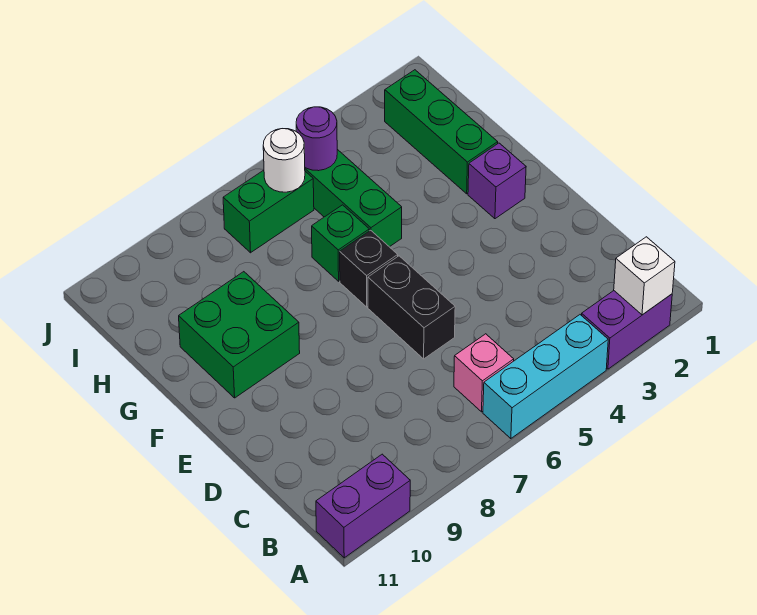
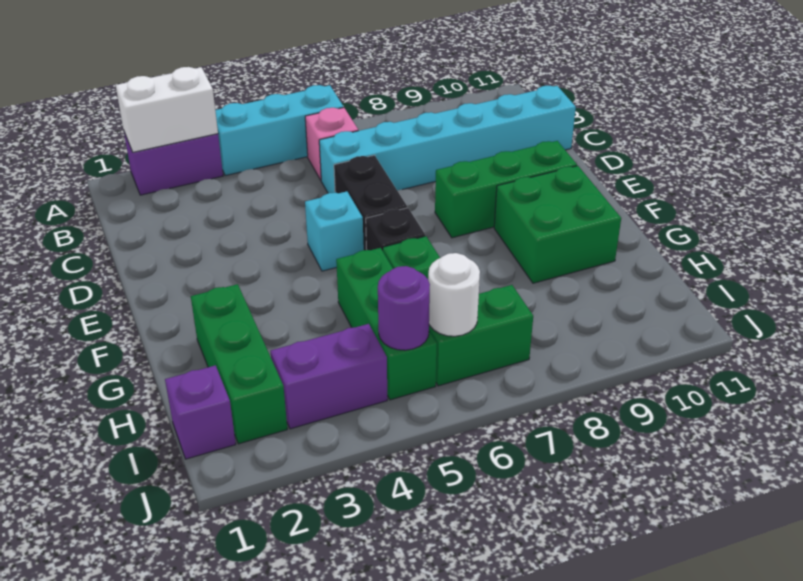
white brick A2 level 2 -> white brick A2:A3 level 2
purple brick A10:A11 level 1 -> purple brick I3:I4 level 1
none -> cyan brick C6:C11 level 1
none -> cyan brick E5 level 1
none -> green brick E8:E10 level 1
purple brick F2 level 1 -> purple brick I1 level 1

